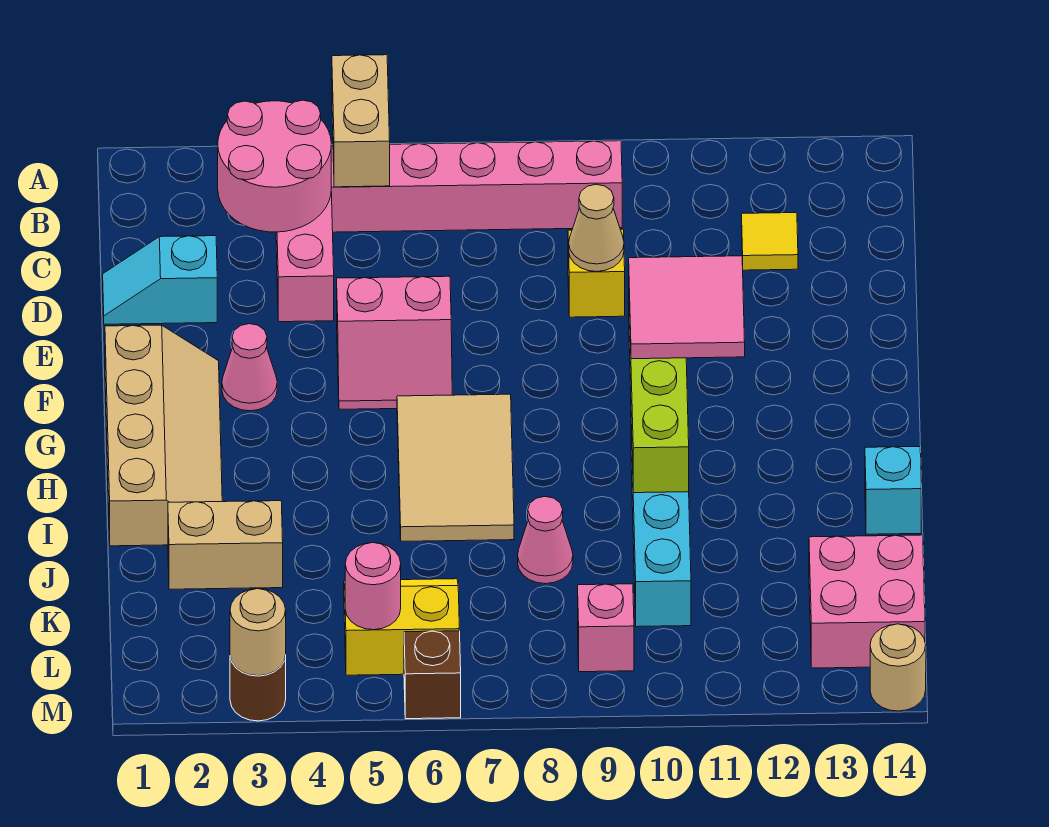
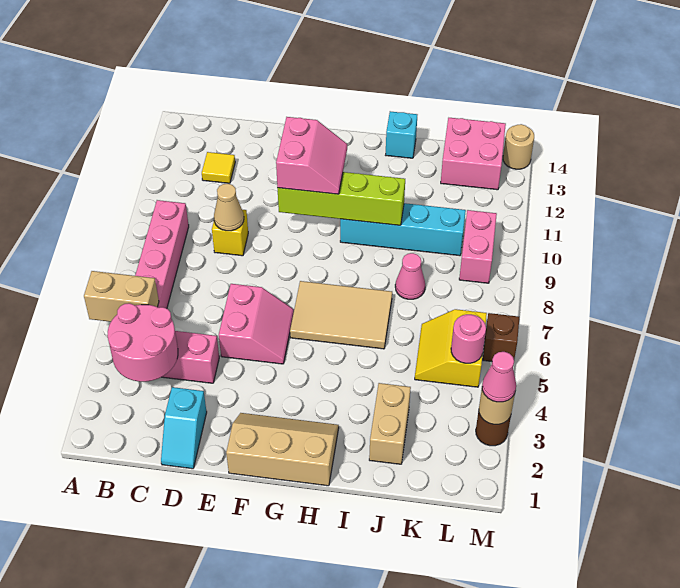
tan slope F1:I2 level 1 top 1 -> tan slope F1:H2 level 1 top 1
pink cone F3 level 1 -> pink cone M3 level 3
pink tile F10:G11 level 3 -> pink slope F10:G11 level 3 top F
pink brick L9 level 1 -> pink brick L9:L10 level 1

